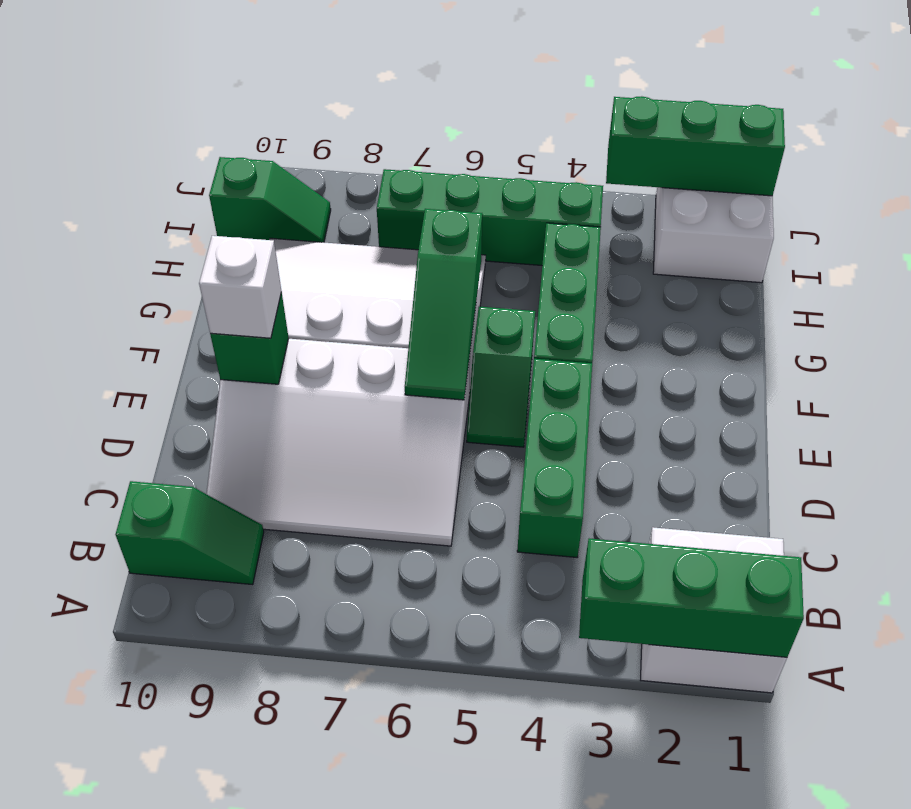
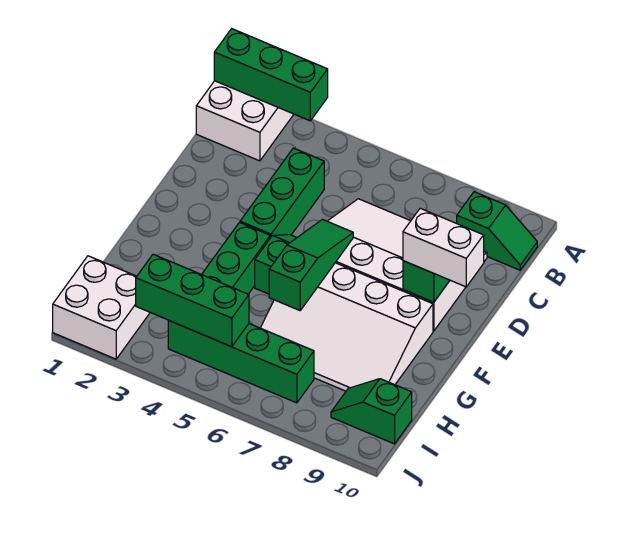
green slope B9:B10 level 1 top 10 -> green slope B9:B10 level 1 top 9
white brick E9 level 3 -> white brick E9:E10 level 3
green brick J1:J3 level 2 -> green brick I3:I5 level 2

